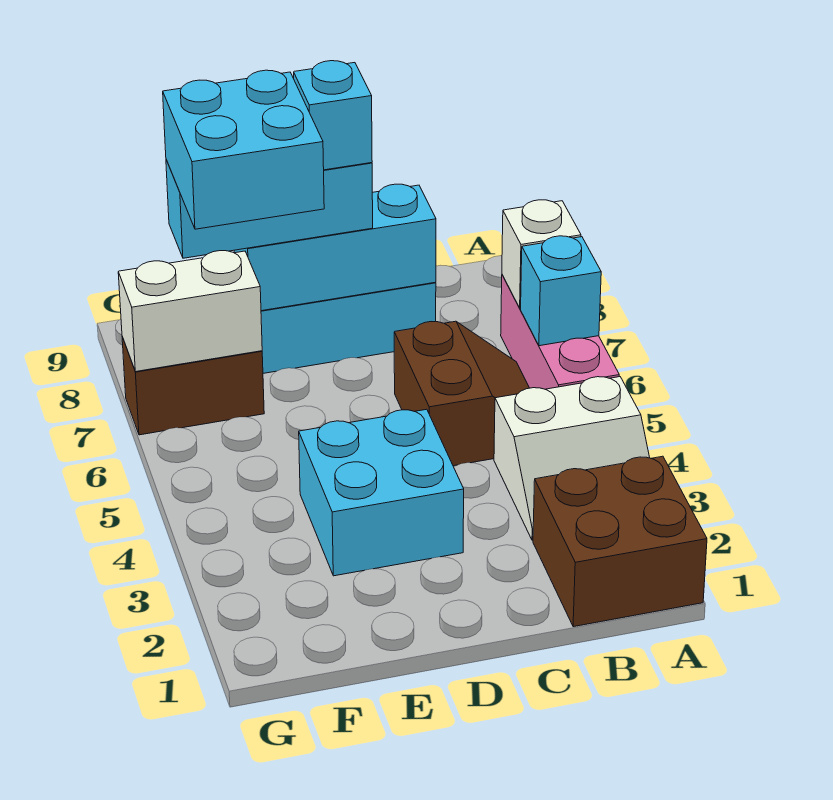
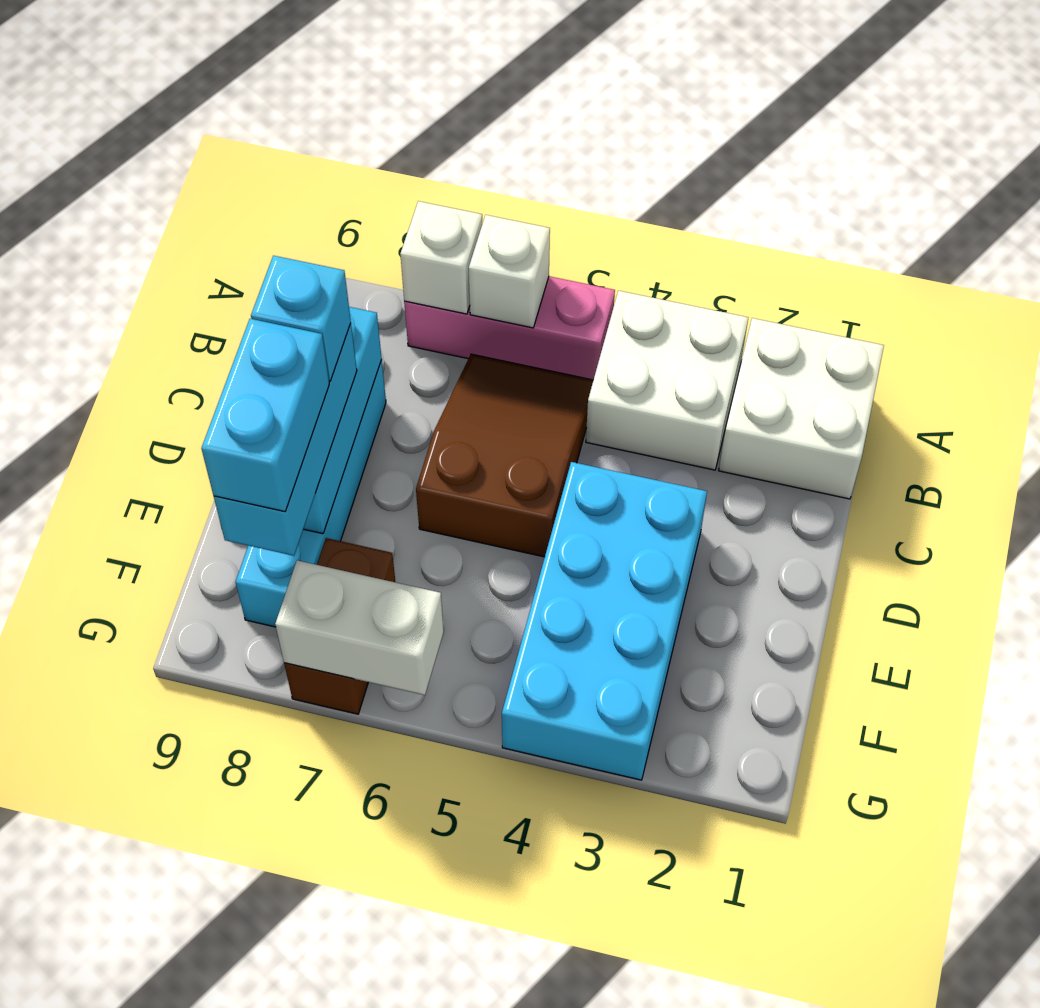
brown brick A1:B2 level 1 -> white brick A1:B2 level 1
white slope A3:B4 level 1 top 4 -> white brick A3:B4 level 1
cyan brick A6 level 2 -> white brick A6 level 2
brown slope B5:C6 level 1 top C -> brown slope B5:D6 level 1 top D
cyan brick D3:E4 level 1 -> cyan brick D3:G4 level 1
cyan brick E7:F8 level 4 -> cyan brick E8:F8 level 4
white brick F7:G7 level 2 -> white brick G6:G7 level 2

